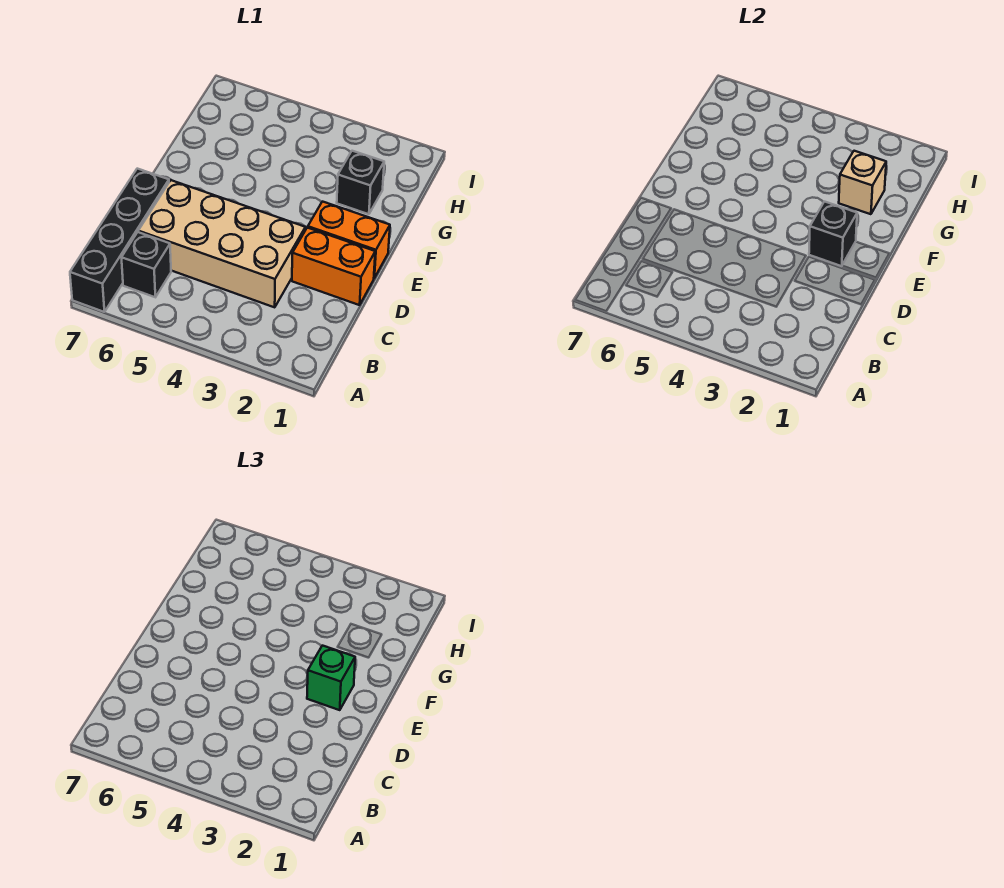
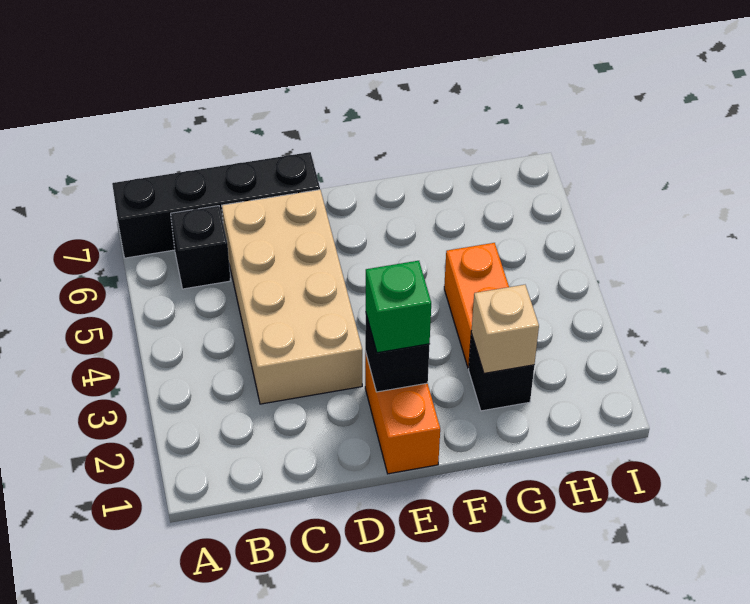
orange brick D1:D2 level 1 -> orange brick G3:G4 level 1

